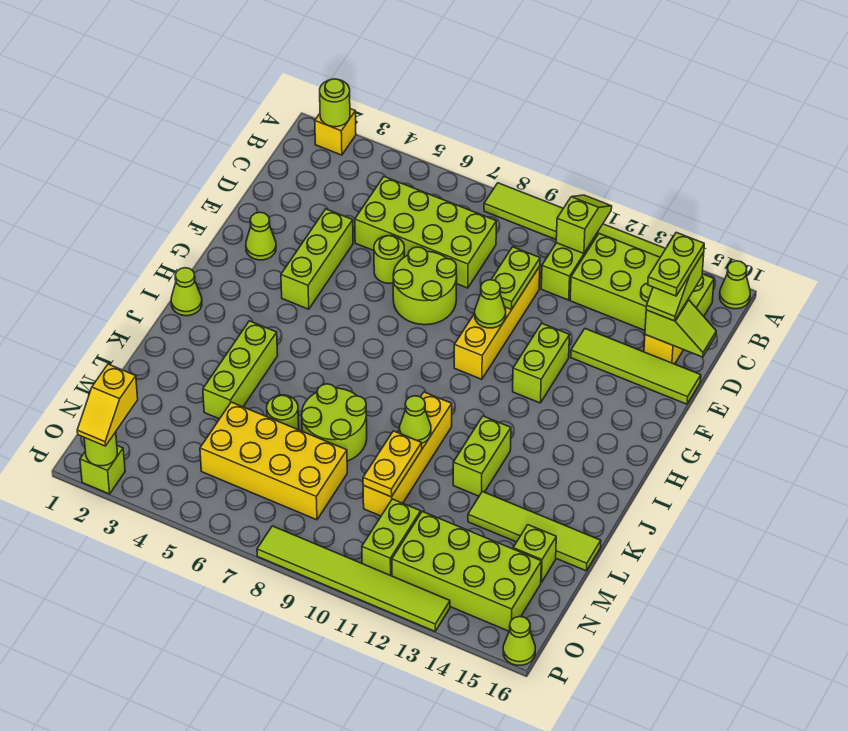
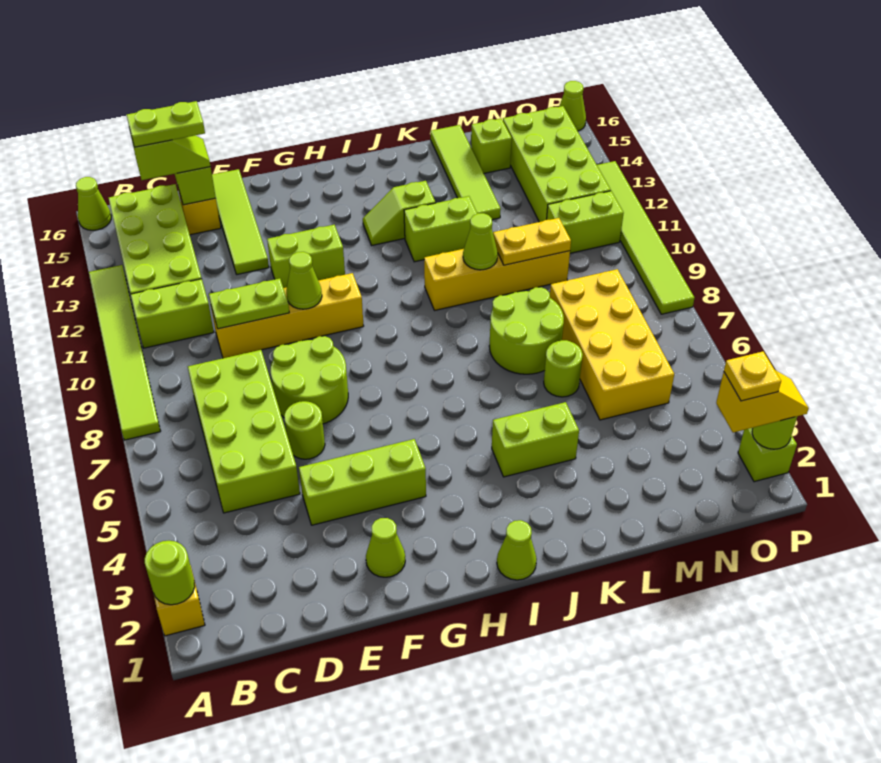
lime slope A11:B11 level 2 top B -> lime slope I13:J13 level 1 top J
lime brick J4:L4 level 1 -> lime brick J4:K4 level 1
none -> yellow plate O2 level 4

